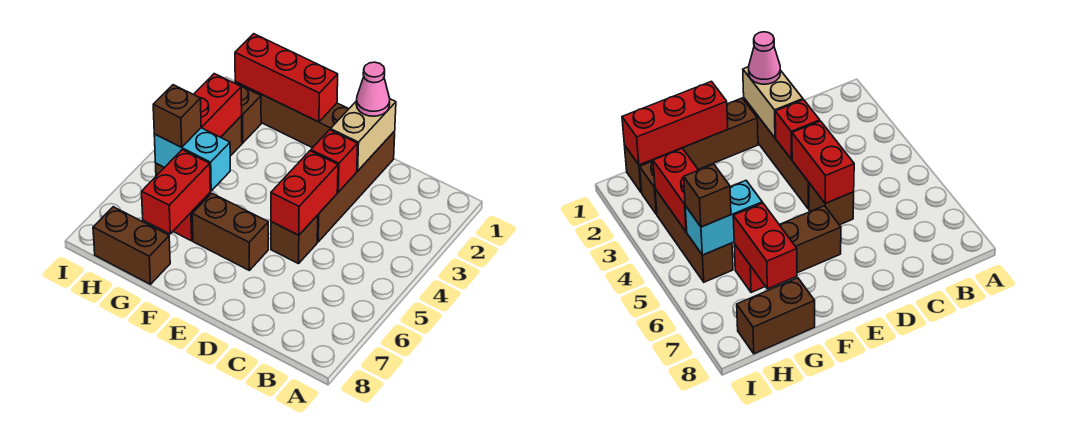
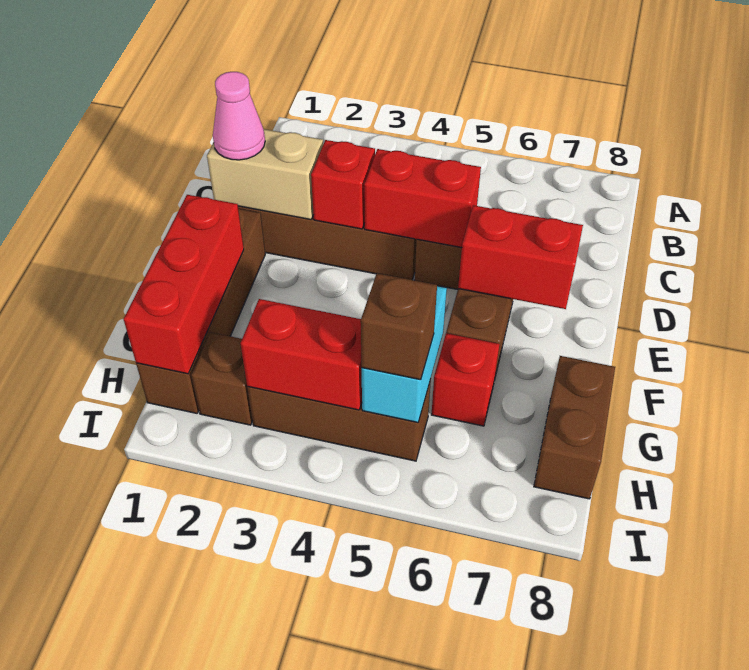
red brick G6:G7 level 2 -> red brick E6:E7 level 2

